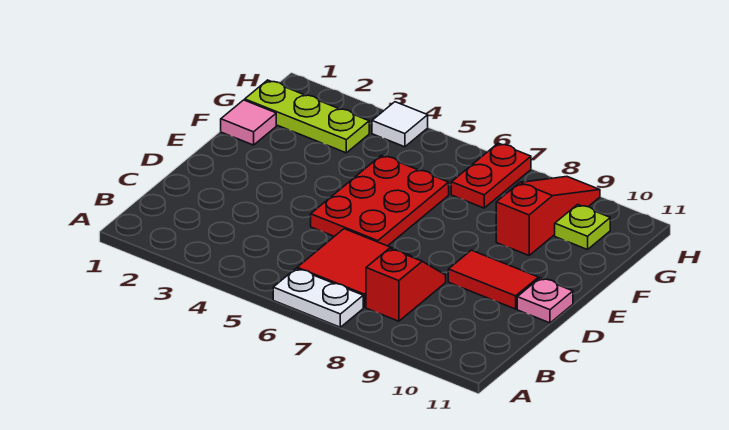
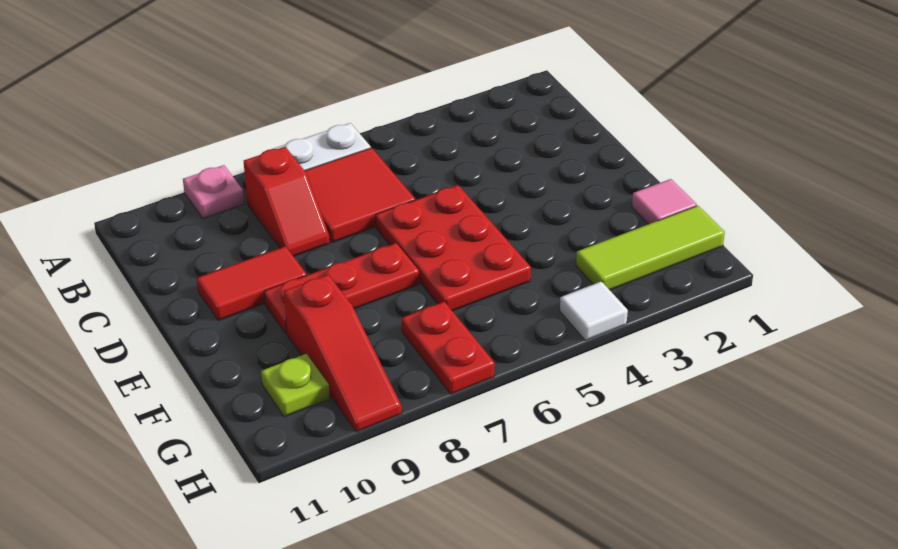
pink plate D11 level 1 -> pink plate A9 level 1
none -> red plate E7:E9 level 1
lime plate G1:G3 level 1 -> lime tile G1:G3 level 1

